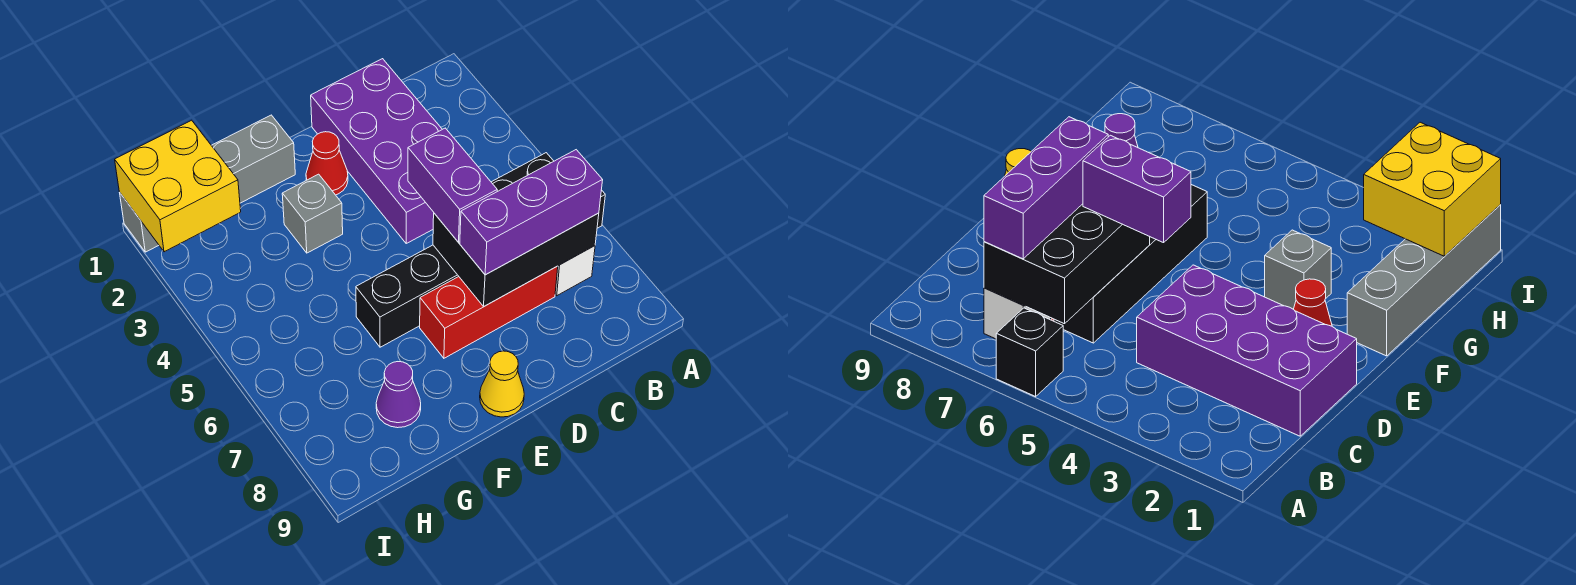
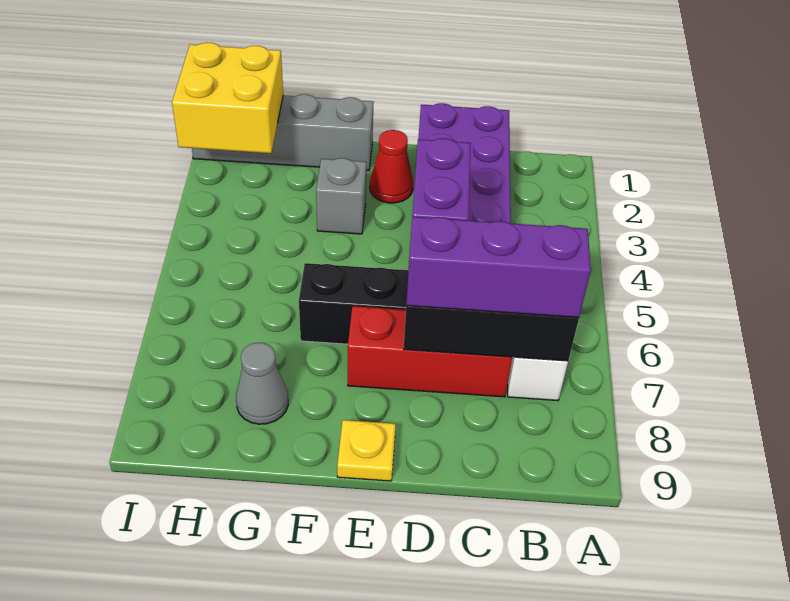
black brick A6 level 1 -> none
yellow cone E9 level 1 -> yellow plate E9 level 1
purple cone G8 level 1 -> grey cone G8 level 1

